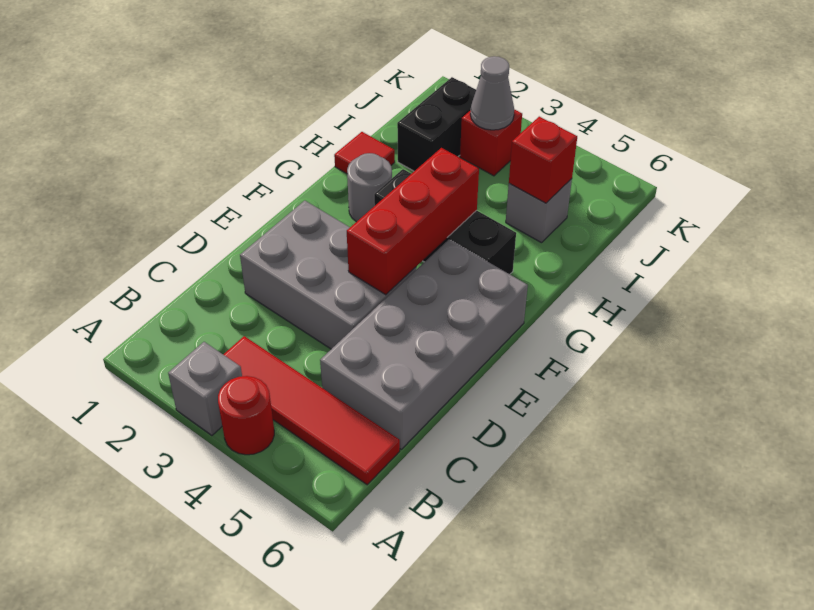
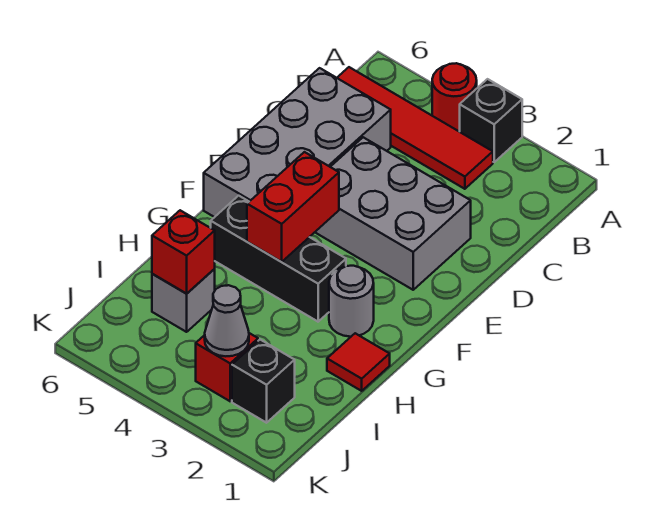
grey brick A3 level 1 -> black brick A3 level 1
red brick E4:G4 level 2 -> red brick F4:G4 level 2
black brick I2:J2 level 1 -> black brick J2 level 1

